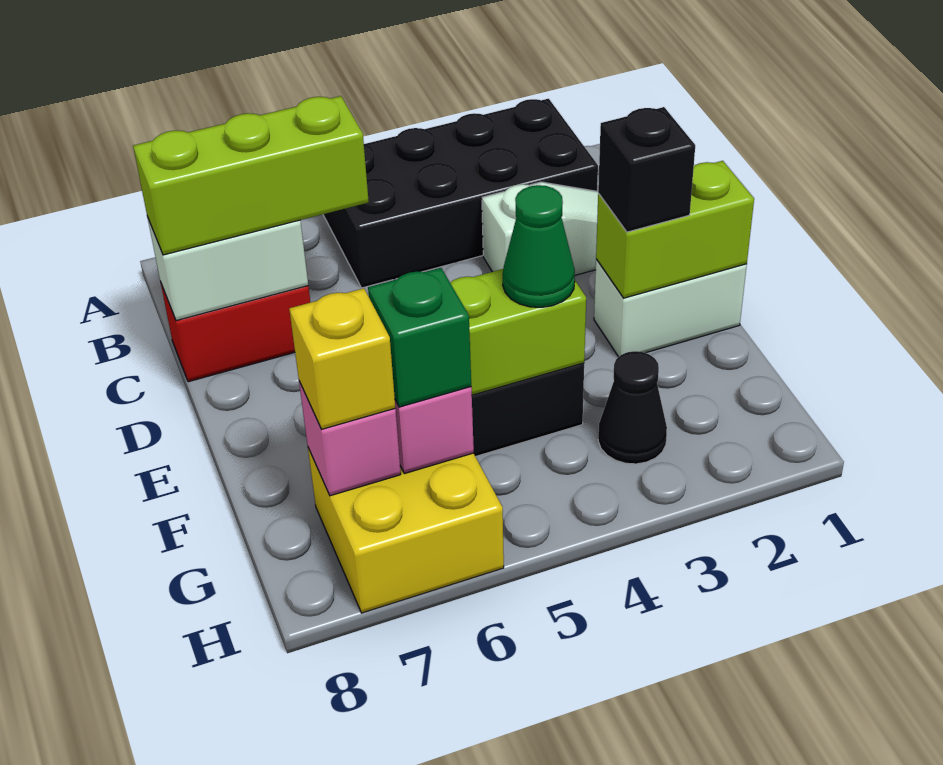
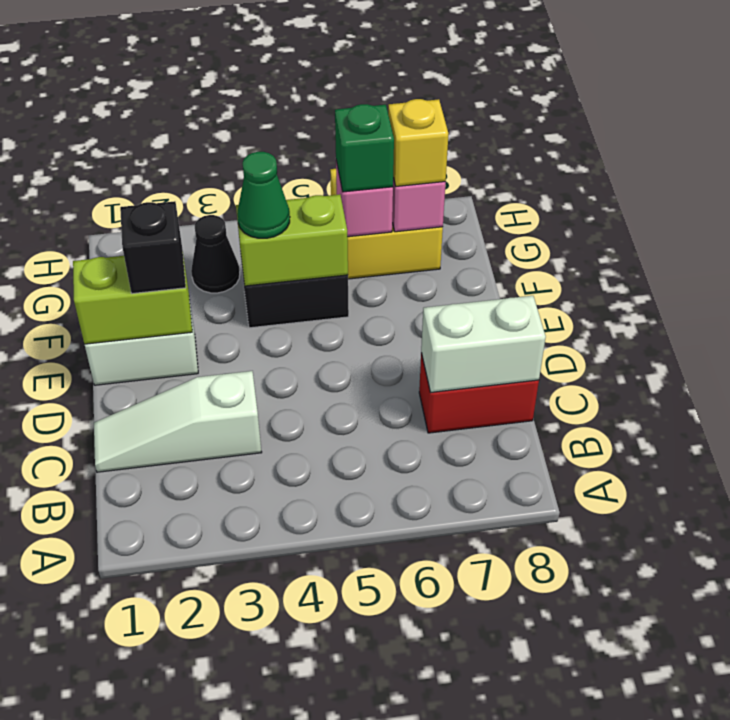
black brick A2:B5 level 1 -> none
lime brick C6:C8 level 3 -> none

